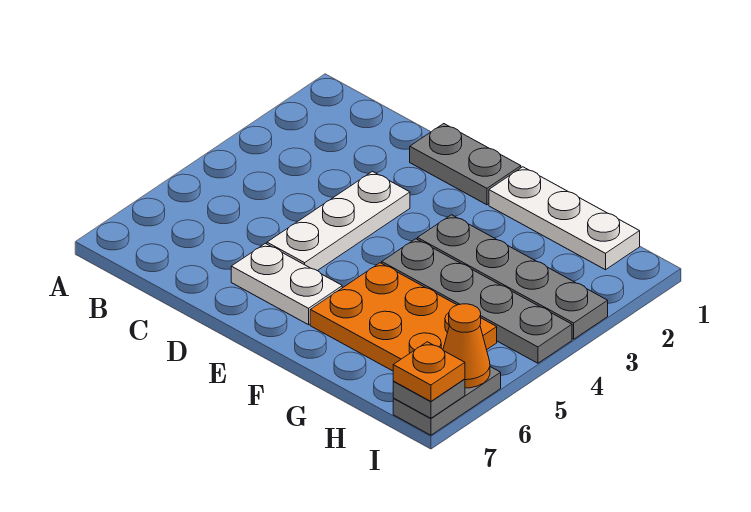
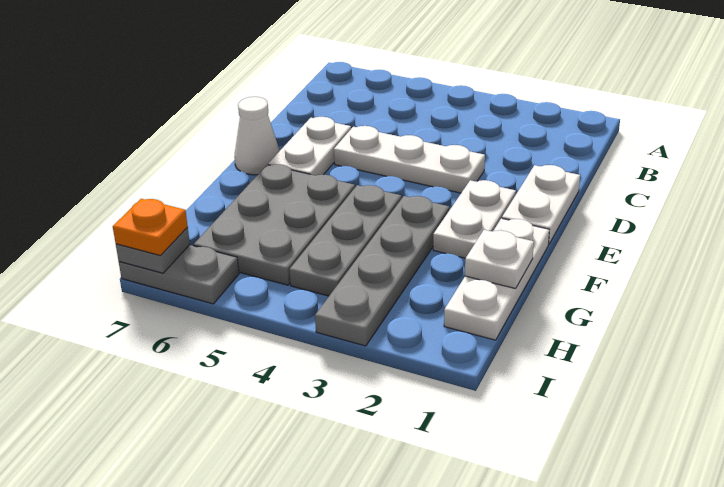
grey plate D1:E1 level 1 -> white plate D1:E1 level 1
none -> white plate E2:F2 level 1
none -> white cone E7 level 1
grey plate F4:I4 level 1 -> grey plate F4:H4 level 1
orange plate F5:H6 level 1 -> grey plate F5:H6 level 1
none -> white plate G1 level 2
orange cone I6 level 2 -> none

